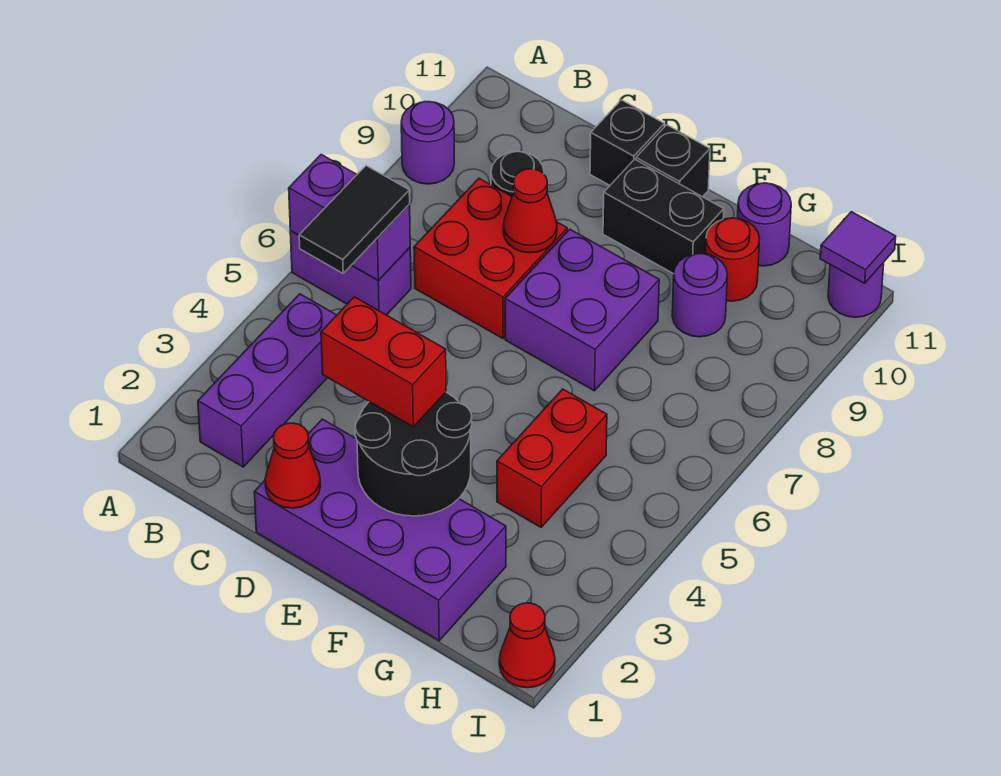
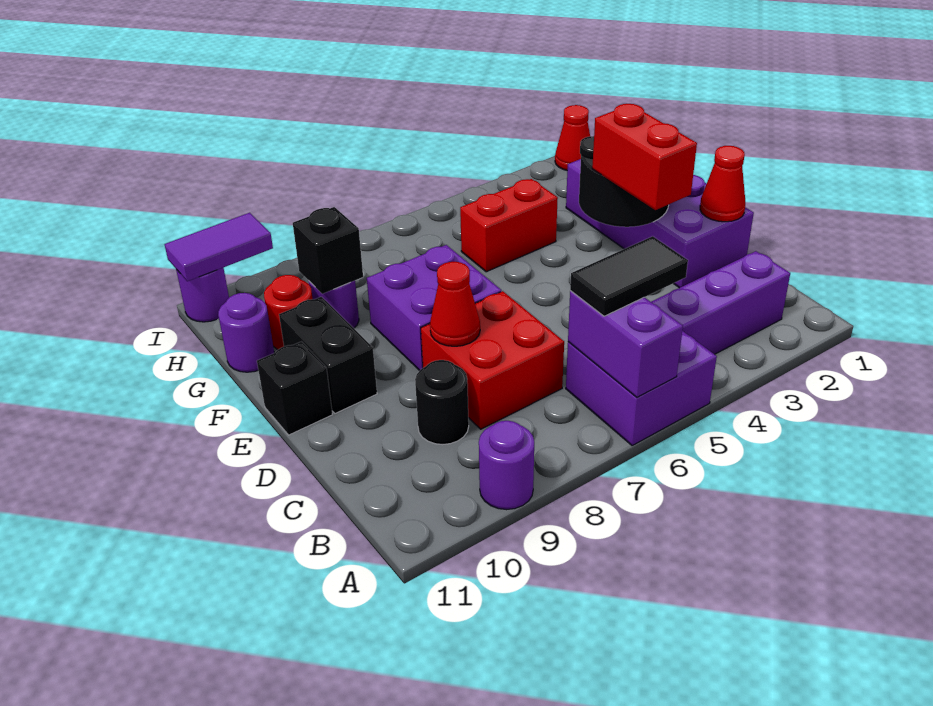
purple brick A6:B6 level 1 -> purple brick A5:B6 level 1
black brick D11 level 1 -> black brick G9 level 2
purple tile I11 level 2 -> purple tile I10:I11 level 2

